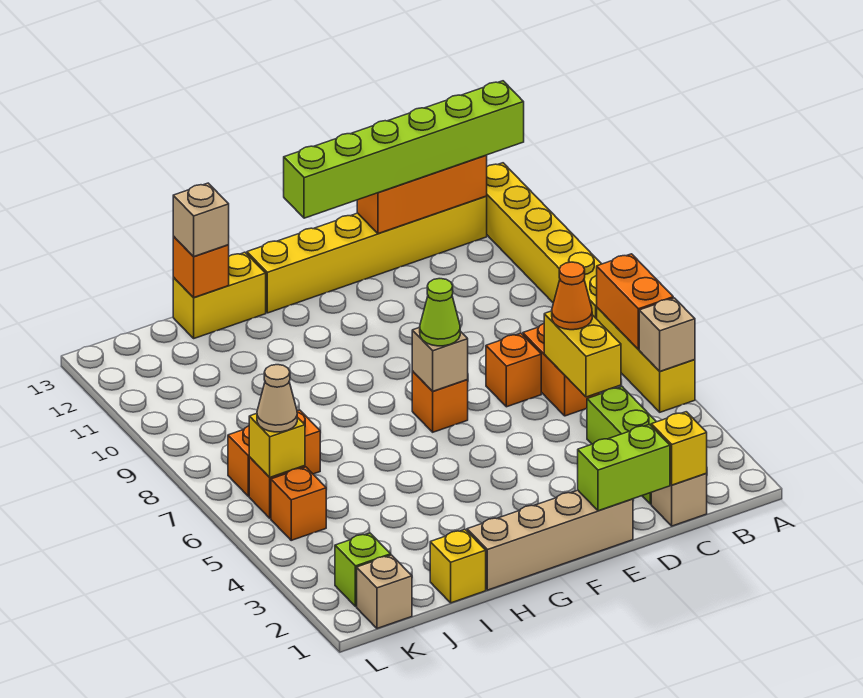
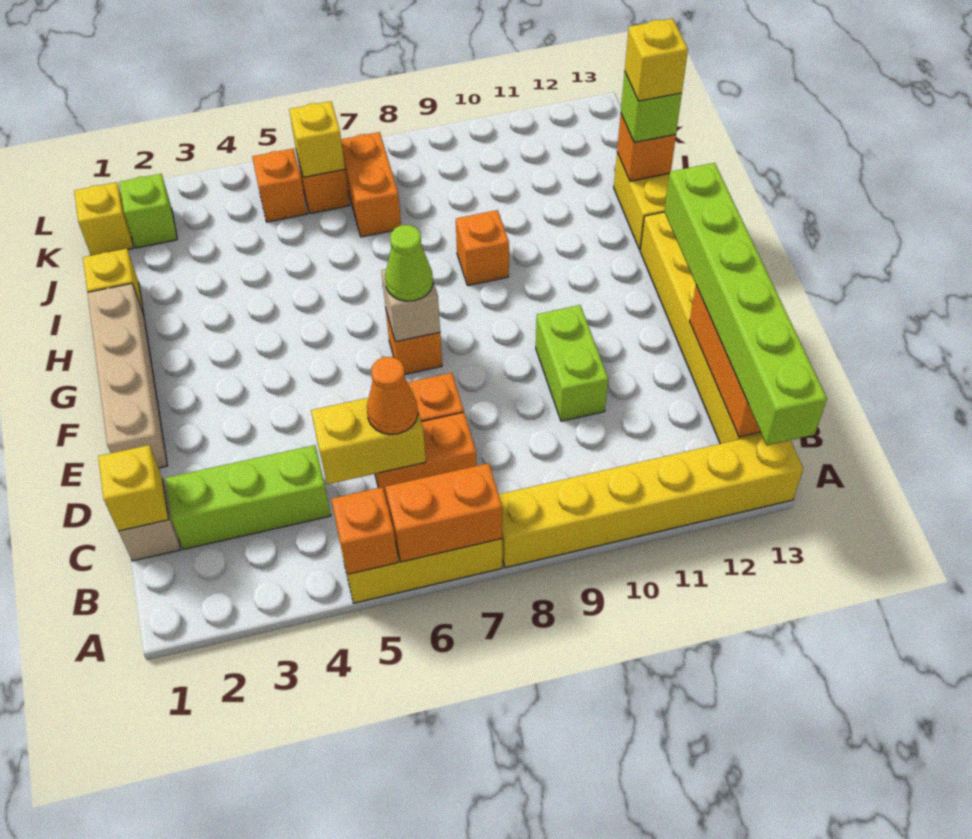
tan brick A5 level 2 -> orange brick A5 level 2
lime brick D1:E1 level 2 -> lime brick D10:E10 level 1
none -> orange brick H9 level 1
tan brick I13 level 3 -> lime brick I13 level 3
none -> yellow brick I13 level 4
tan brick K1 level 1 -> yellow brick K1 level 1
tan cone K6 level 3 -> none

